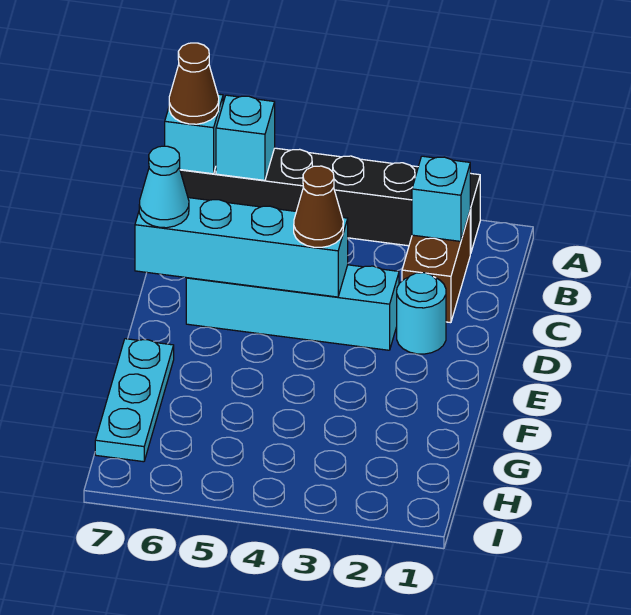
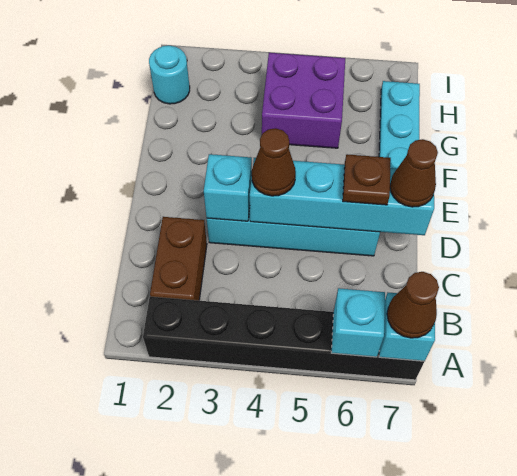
cyan brick B2 level 2 -> cyan brick D3 level 2
cyan round brick D2 level 1 -> cyan round brick H1 level 1
none -> brown plate D6 level 3
cyan cone D7 level 3 -> brown cone D7 level 3
none -> purple brick G4:H5 level 1

